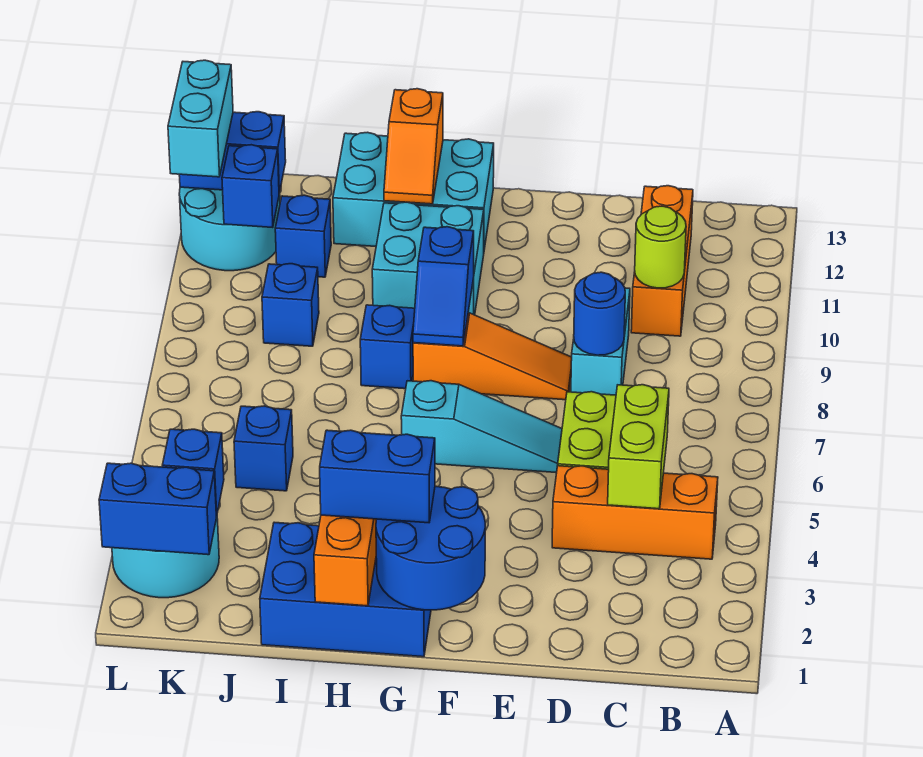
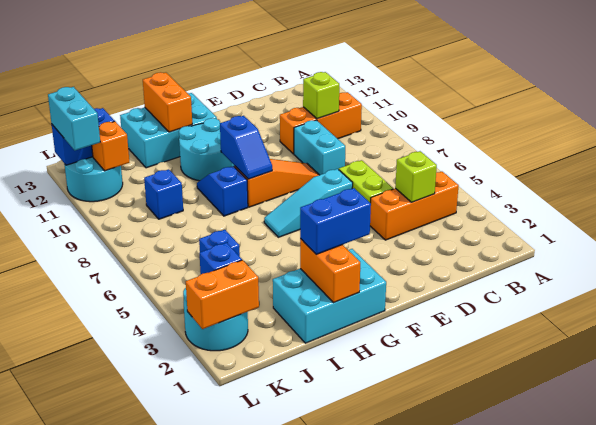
lime brick C4:C5 level 2 -> lime brick C4 level 2
orange brick C10:C12 level 1 -> orange brick B10:D10 level 1
lime round brick C10 level 2 -> lime brick C10 level 2
blue round brick D8 level 2 -> none
cyan slope E6:G6 level 1 top G -> cyan slope E6:G6 level 1 top E
blue round brick F1:G2 level 2 -> none
blue brick G1:I2 level 1 -> cyan brick G1:I2 level 1
cyan brick G10:H11 level 1 -> cyan round brick G10:H11 level 1
orange slope H12:H13 level 2 top 13 -> orange brick H12:H13 level 2
blue brick J11 level 1 -> none
blue brick K2:L2 level 2 -> orange brick K2:L2 level 2
blue brick K11 level 2 -> orange brick K11 level 2

